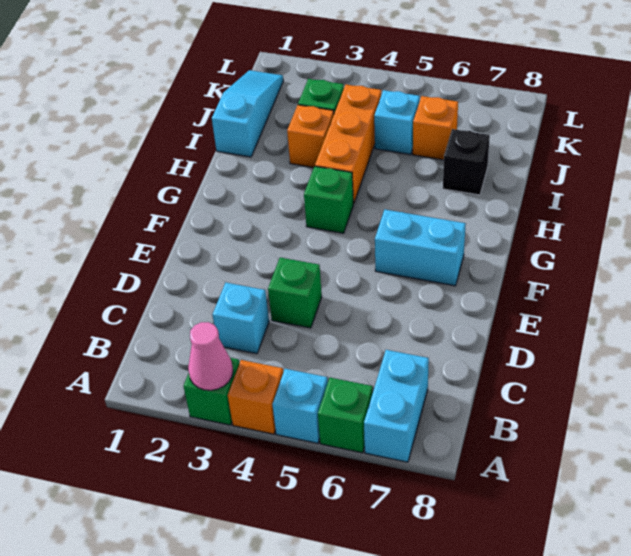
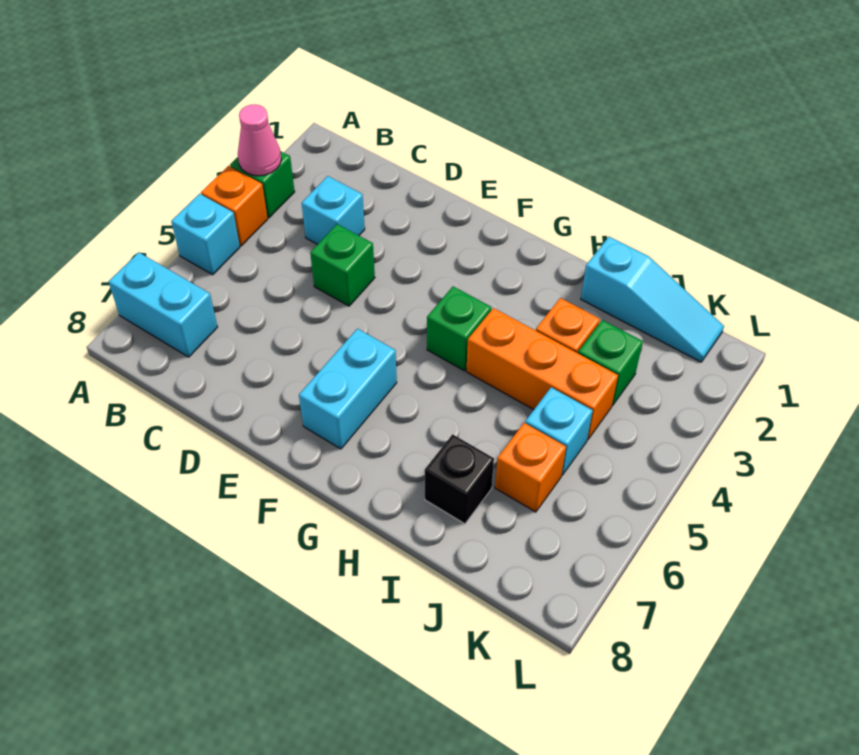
green brick A6 level 1 -> none

